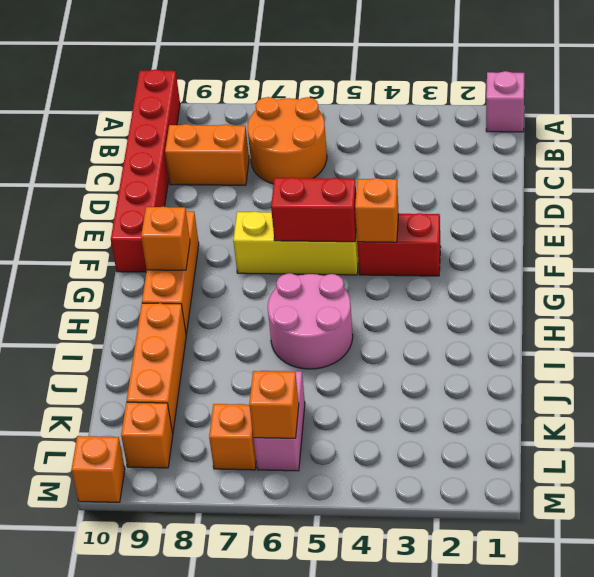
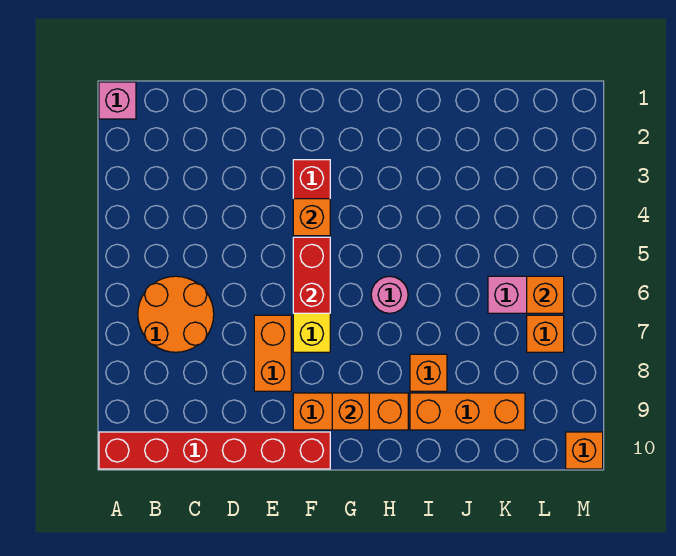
orange brick C8:C9 level 1 -> orange brick E7:E8 level 1
pink round brick H5:I6 level 1 -> pink round brick H6 level 1
orange brick L9 level 1 -> orange brick I8 level 1

